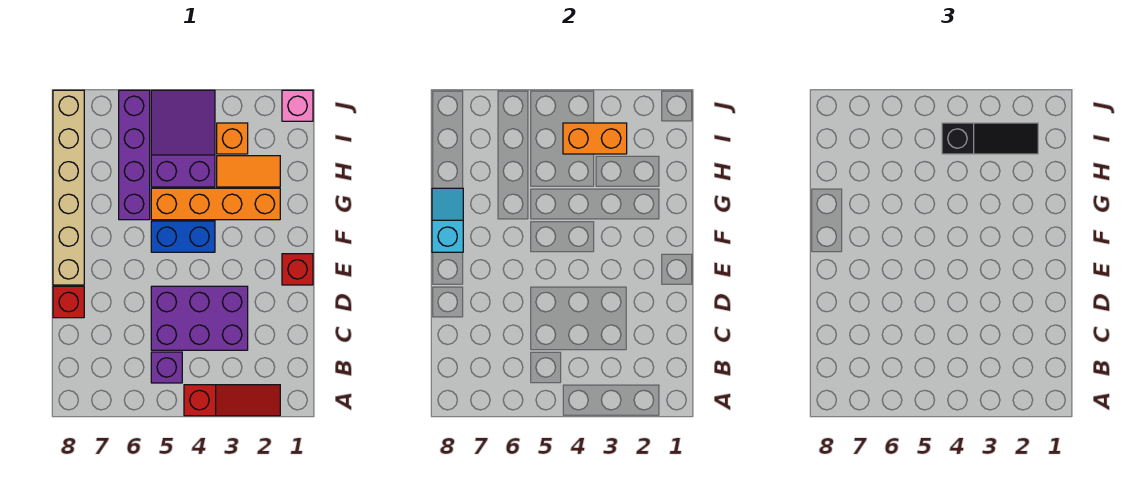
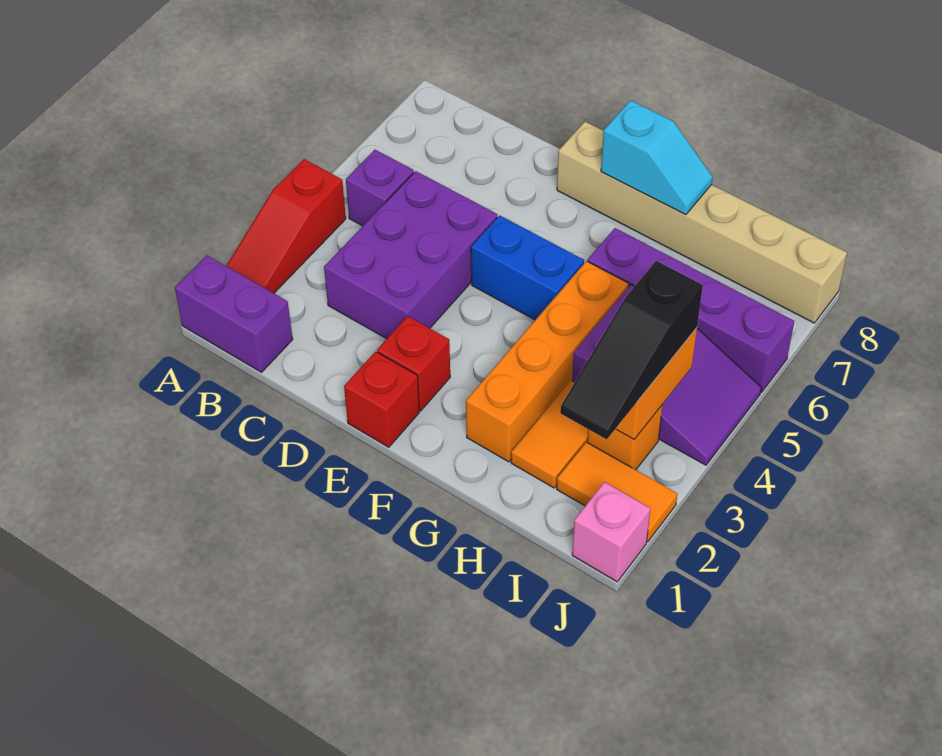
none -> purple brick A1:B1 level 1
red brick D8 level 1 -> red brick E2 level 1
blue brick F4:F5 level 1 -> blue brick E5:F5 level 1
none -> orange tile I2:J2 level 1

